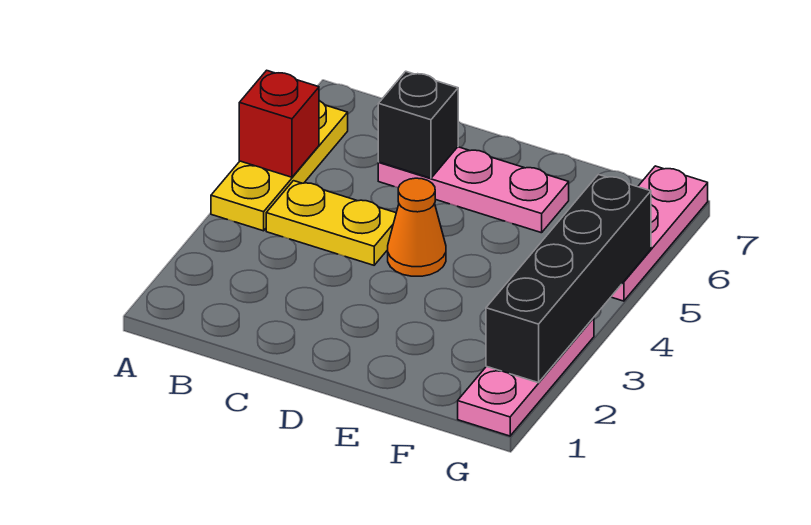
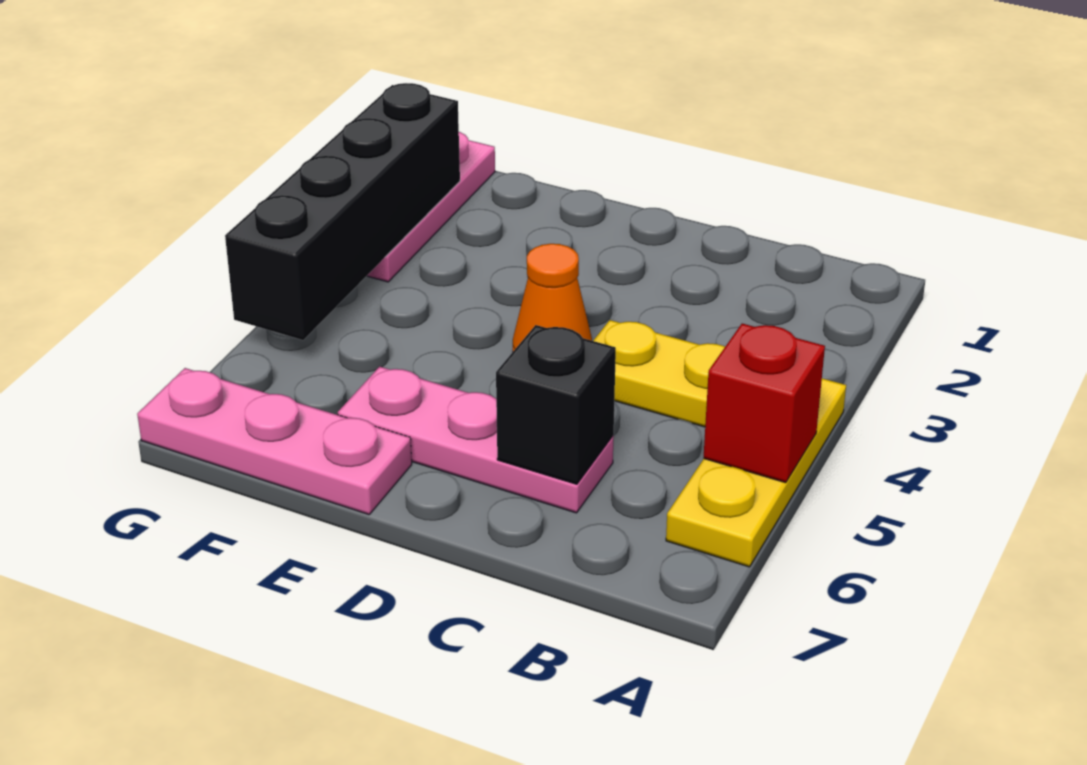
pink plate G5:G7 level 1 -> pink plate E7:G7 level 1

